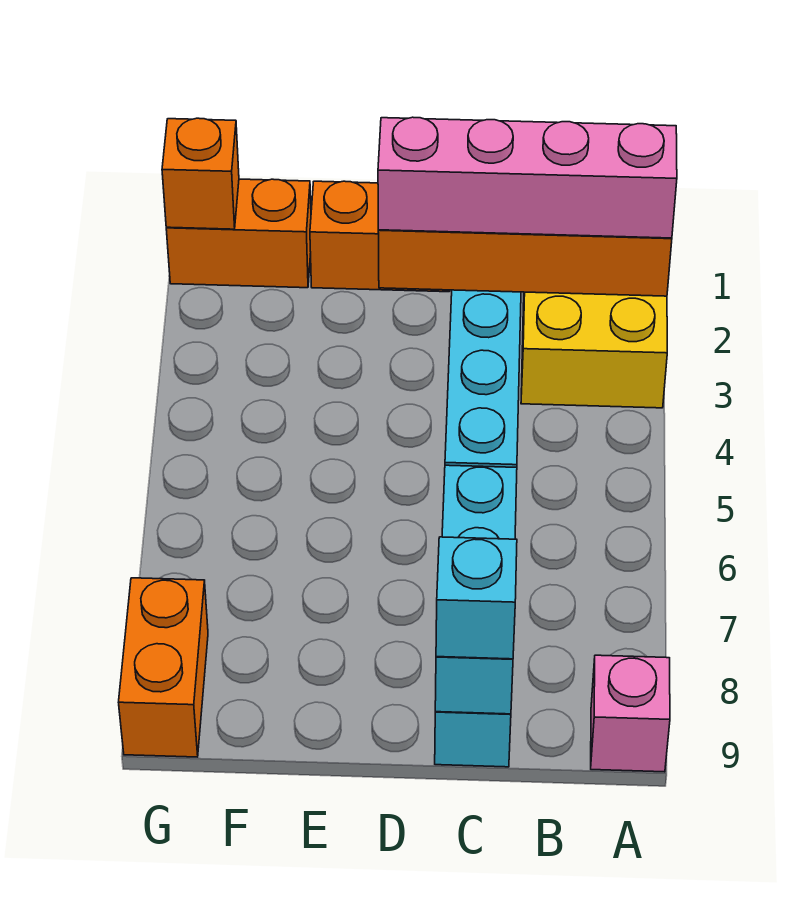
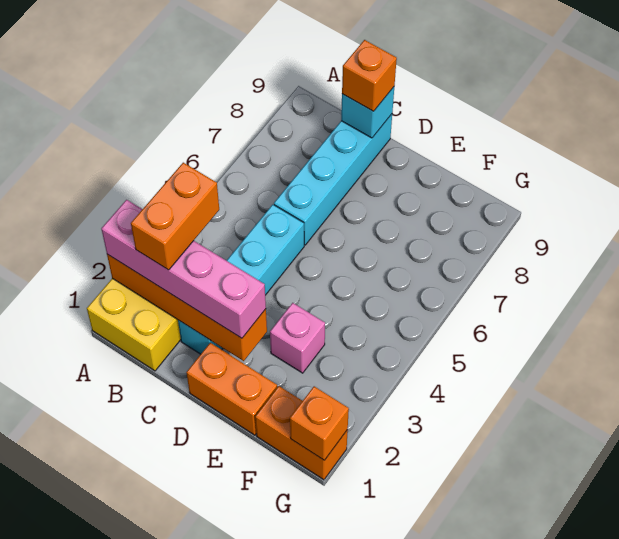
pink brick A9 level 1 -> pink brick E3 level 1
cyan brick C9 level 3 -> orange brick C9 level 3
orange brick G8:G9 level 1 -> orange brick B2:B3 level 4

